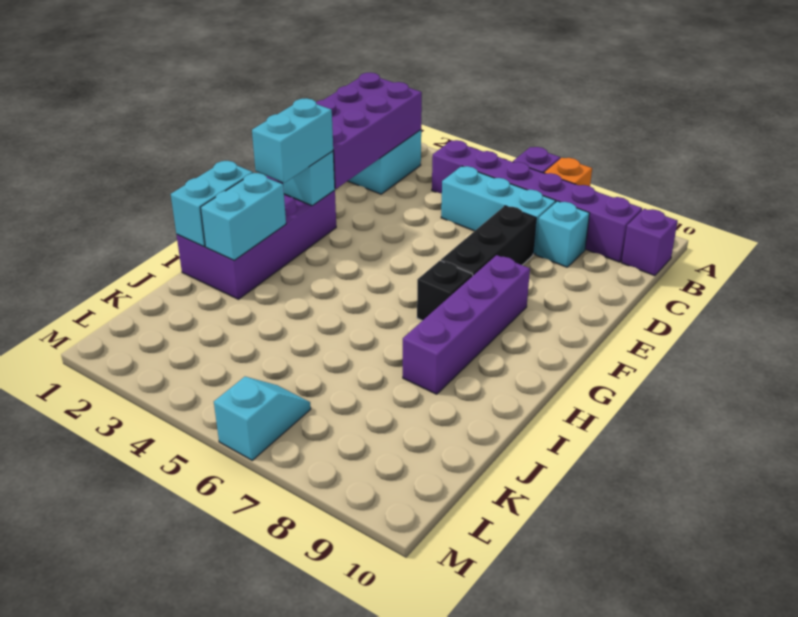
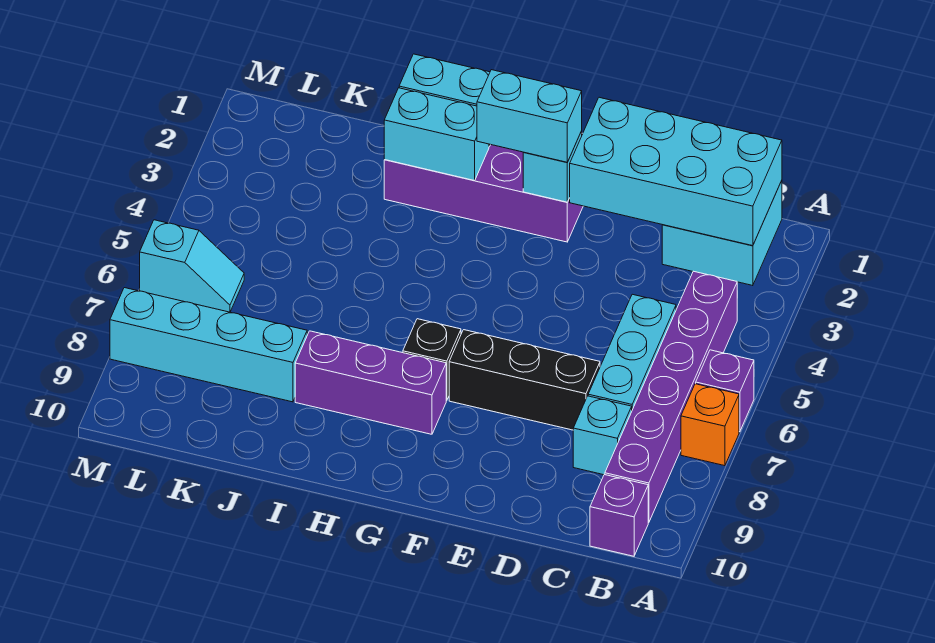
purple brick B1:E2 level 2 -> cyan brick B1:E2 level 2
purple brick F8:I8 level 1 -> purple brick G8:I8 level 1
none -> cyan brick J8:M8 level 1

